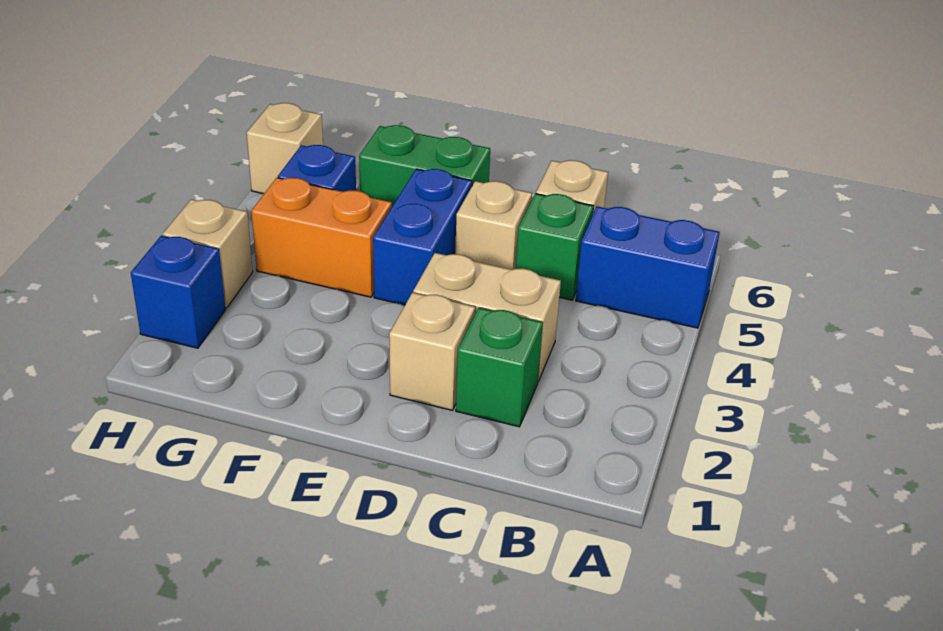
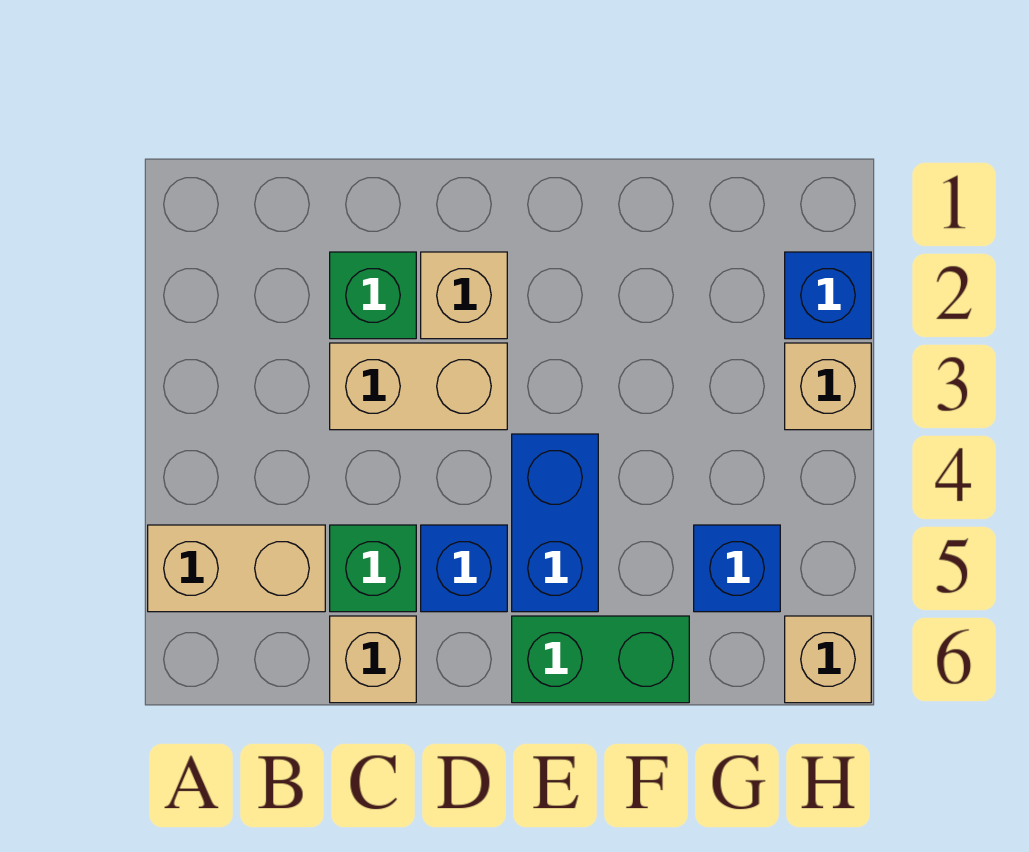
blue brick A5:B5 level 1 -> tan brick A5:B5 level 1
tan brick D5 level 1 -> blue brick D5 level 1
orange brick F4:G4 level 1 -> none

